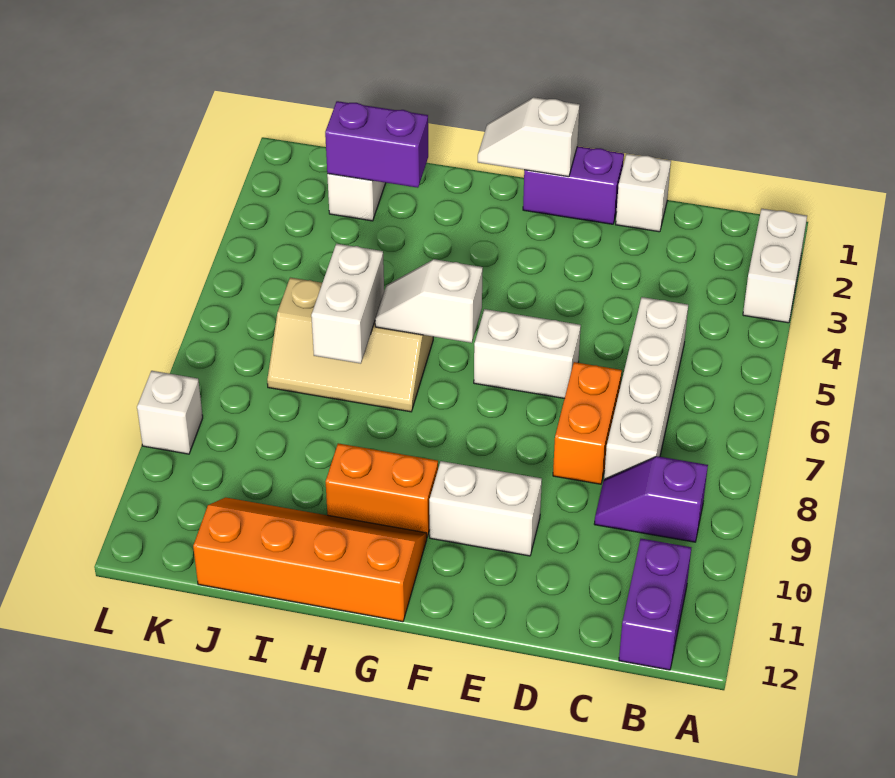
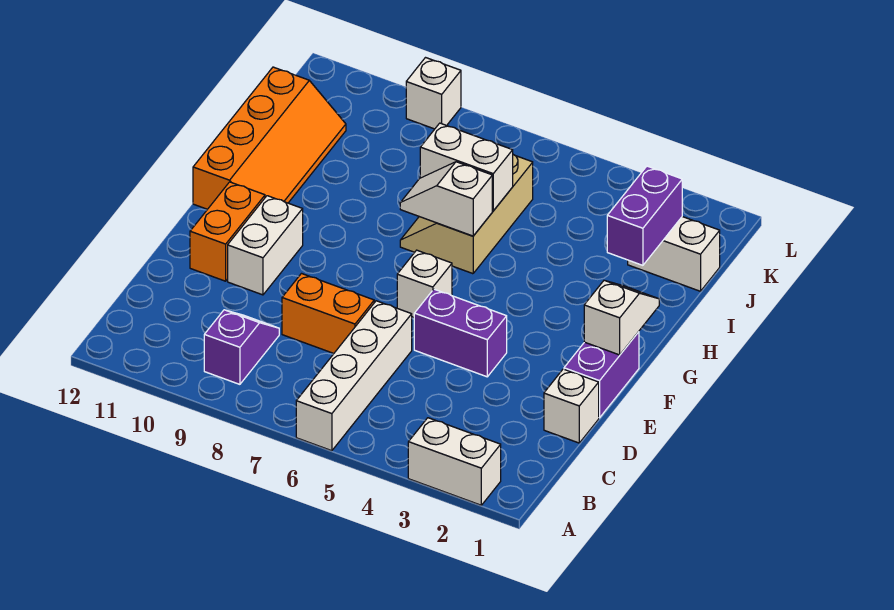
purple brick B11:B12 level 1 -> purple brick E4:E5 level 1
white brick C5:C8 level 1 -> white brick A6:D6 level 1
white brick E6:F6 level 1 -> white brick F6 level 1
white slope G6:H6 level 2 top G -> white slope H6:H7 level 2 top 6
orange brick G10:H10 level 1 -> orange brick E11:F11 level 1

